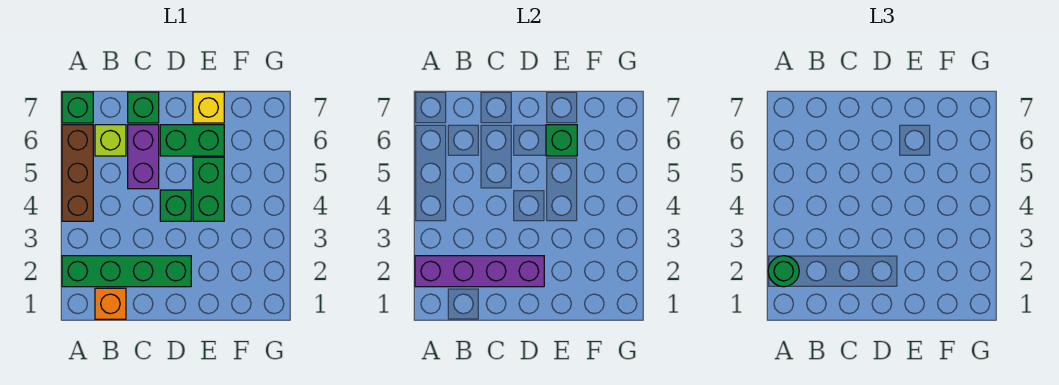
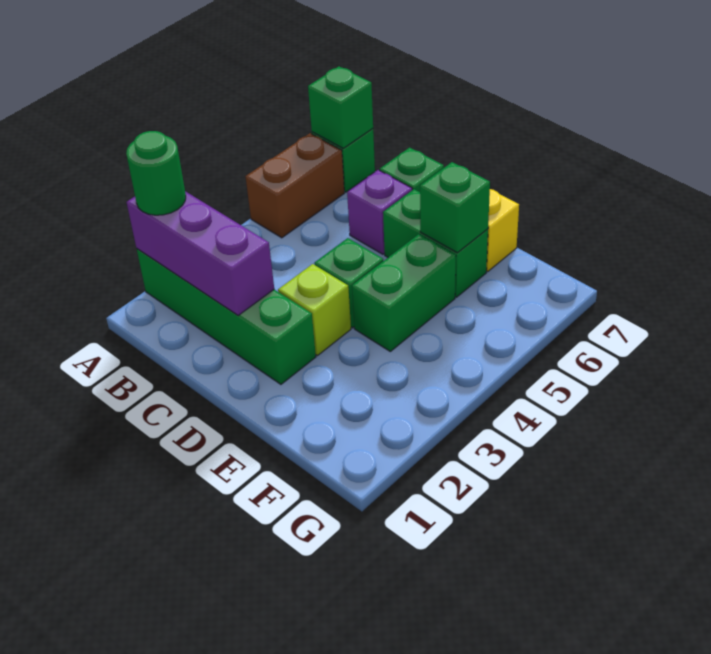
purple brick A2:D2 level 2 -> purple brick A2:C2 level 2
brown brick A4:A6 level 1 -> brown brick A5:A6 level 1
none -> green brick A7 level 2
orange brick B1 level 1 -> none
lime brick B6 level 1 -> lime brick D3 level 1
purple brick C5:C6 level 1 -> purple brick C6 level 1

